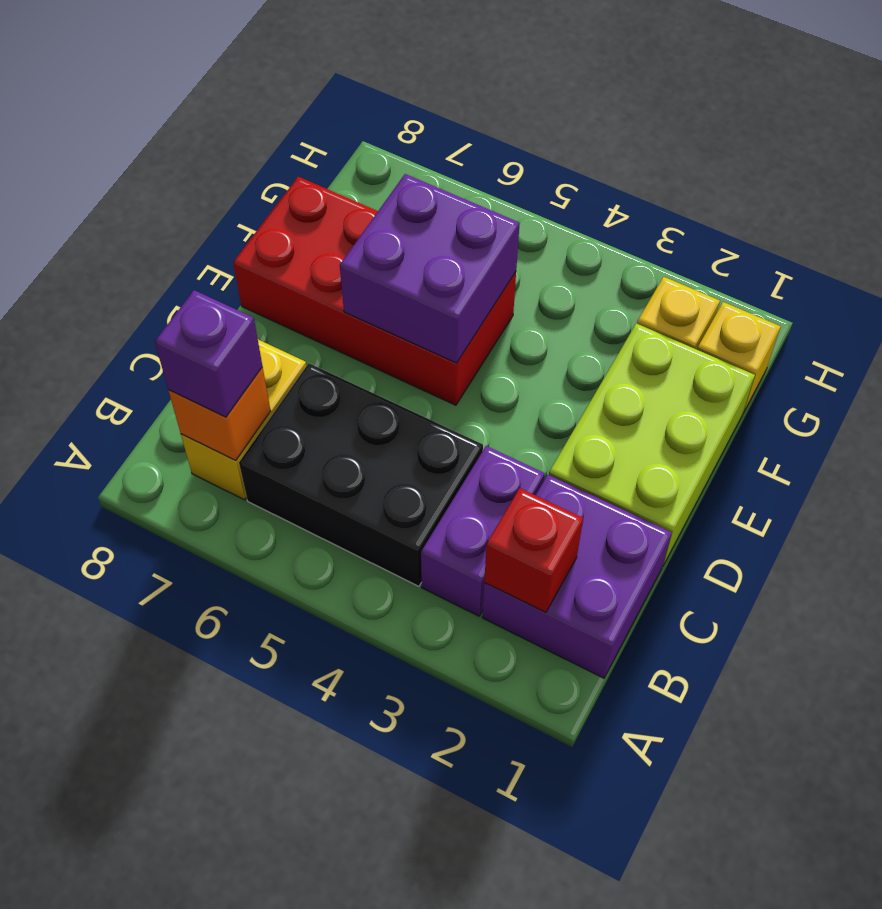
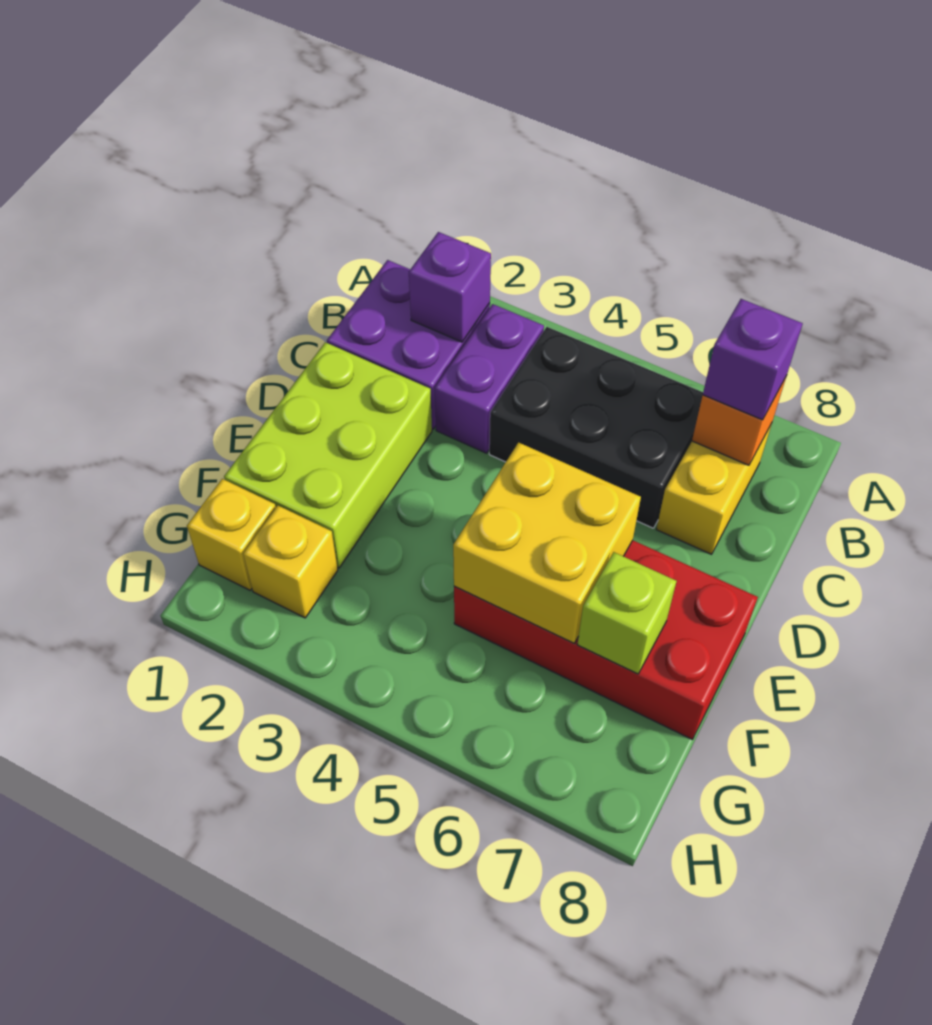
red brick B2 level 2 -> purple brick B2 level 2
purple brick E5:F6 level 2 -> yellow brick E5:F6 level 2
none -> lime brick F7 level 2

